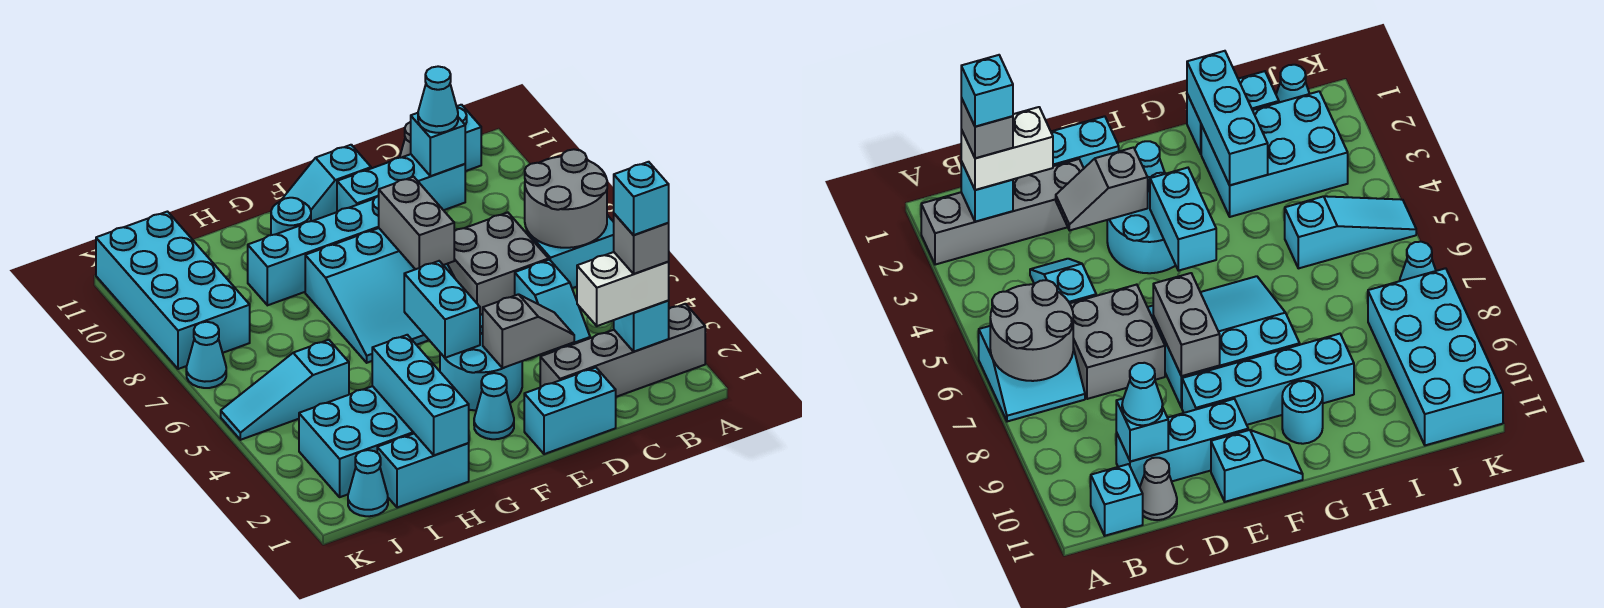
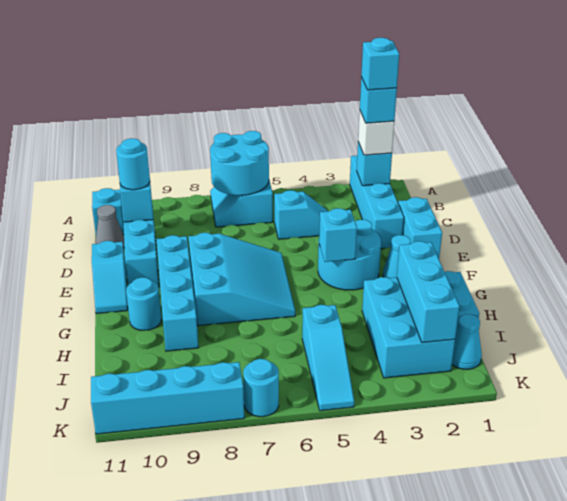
grey brick A2:D2 level 1 -> cyan brick A2:D2 level 1
grey round brick A6:B7 level 2 -> cyan round brick A6:B7 level 2
white brick B2:C2 level 3 -> white brick B2 level 3
grey brick B2 level 4 -> cyan brick B2 level 4
grey brick C6:D7 level 1 -> none
cyan cone C10 level 3 -> cyan round brick C10 level 3
grey slope D3:E3 level 2 top E -> none
grey brick E7:E8 level 2 -> none
cyan brick F4:F5 level 2 -> cyan brick F4 level 2
cyan brick H1:H3 level 2 -> cyan brick H2:J2 level 2
cyan brick J8:K11 level 1 -> cyan brick K8:K11 level 1
cyan cone K7 level 1 -> cyan round brick K7 level 1

